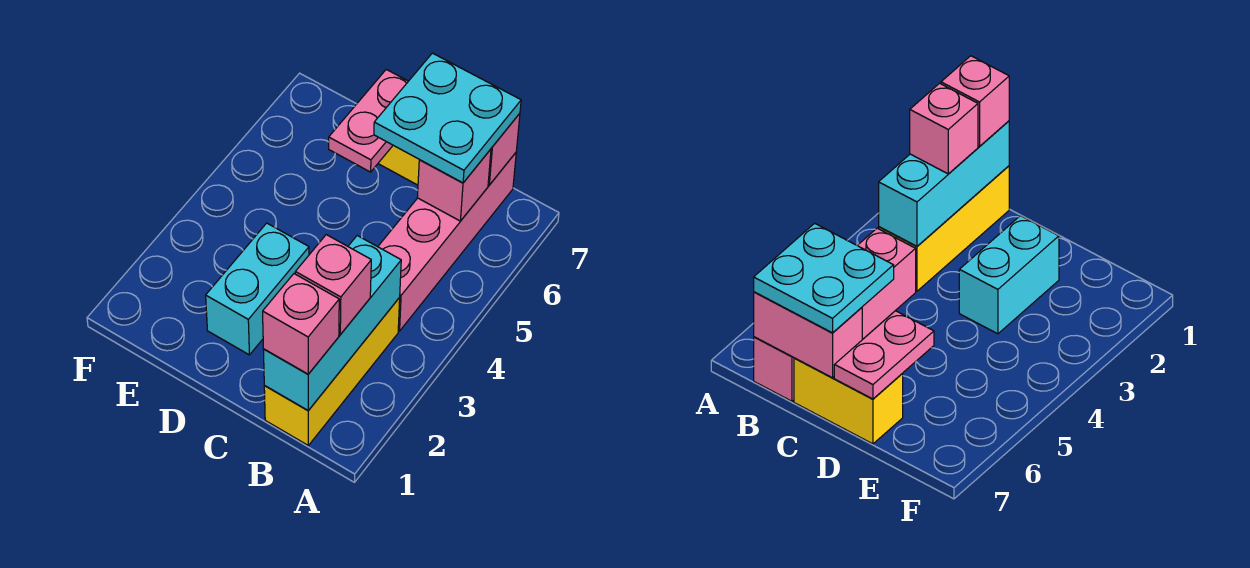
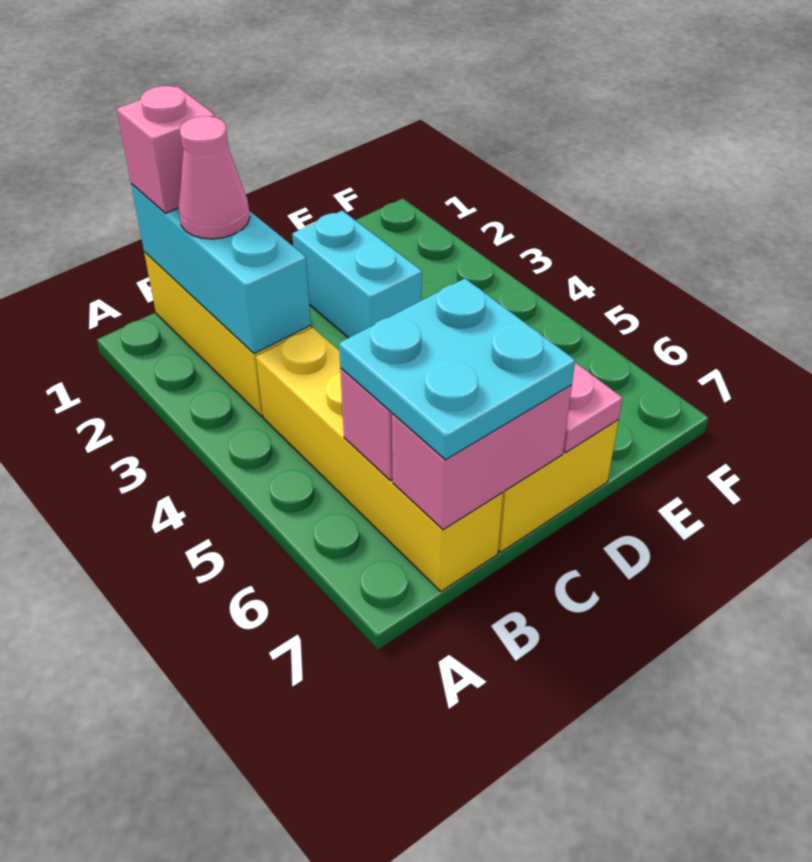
pink brick B2 level 3 -> pink cone B2 level 3
pink brick B4:B7 level 1 -> yellow brick B4:B7 level 1

